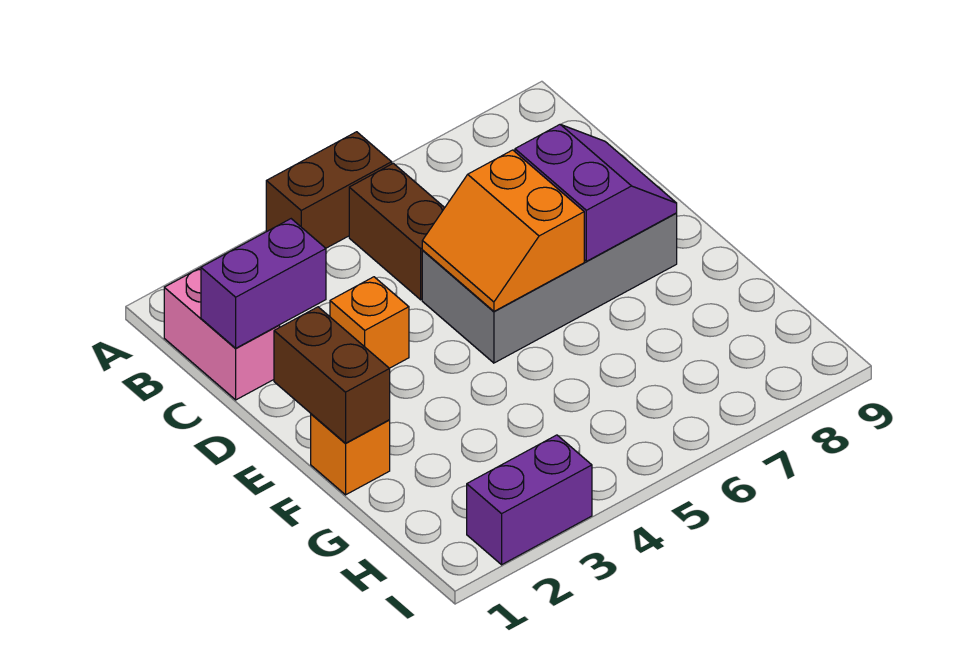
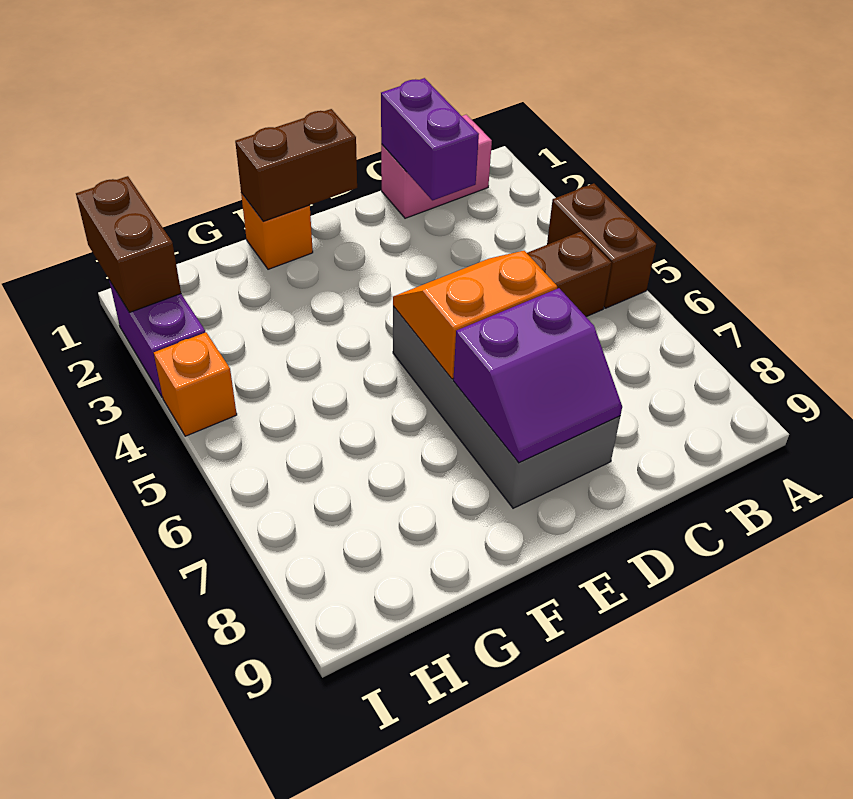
orange brick D3 level 1 -> orange brick I4 level 1
none -> brown brick I1:I2 level 2

